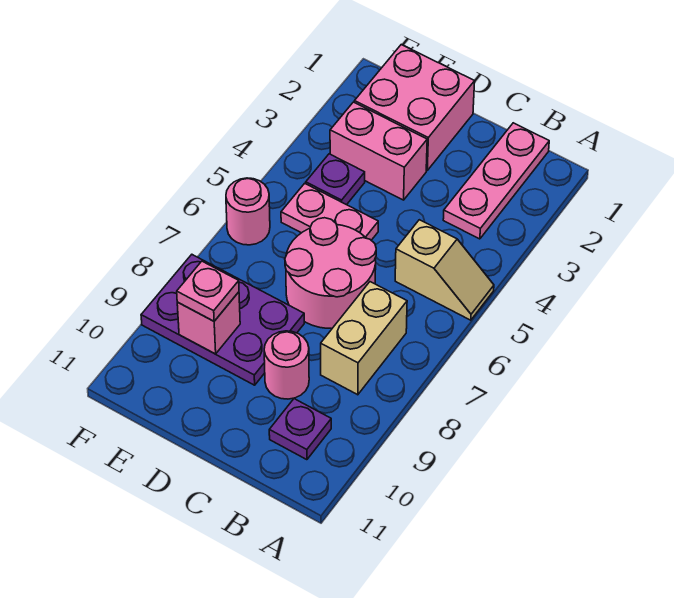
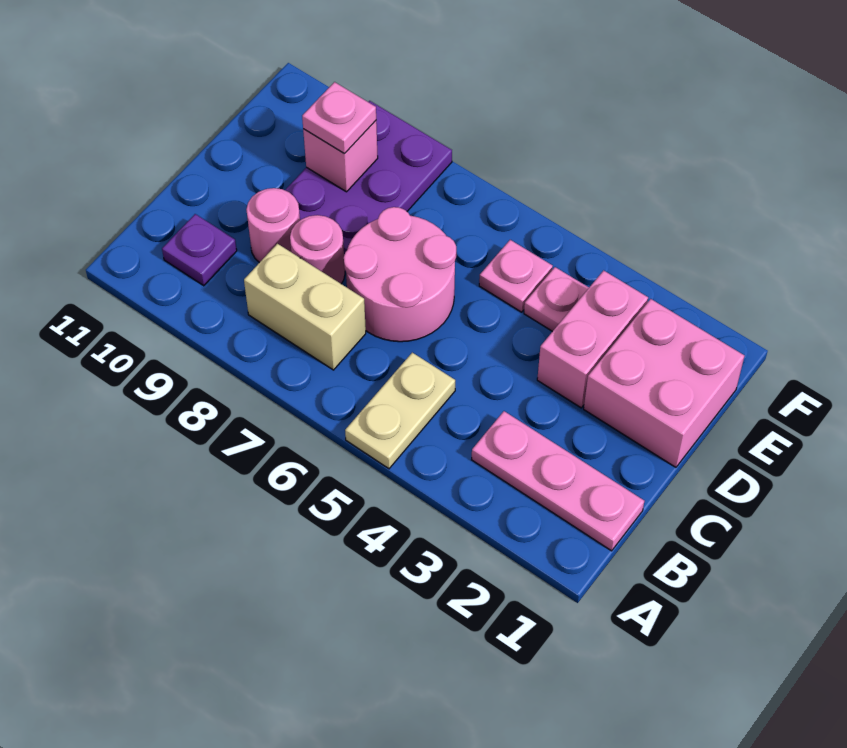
tan slope A5:B5 level 1 top B -> tan plate A5:B5 level 1
pink plate D5:E5 level 1 -> pink plate E5 level 1
purple plate E4 level 1 -> pink plate E4 level 1
pink round brick F6 level 1 -> pink round brick C8 level 1

